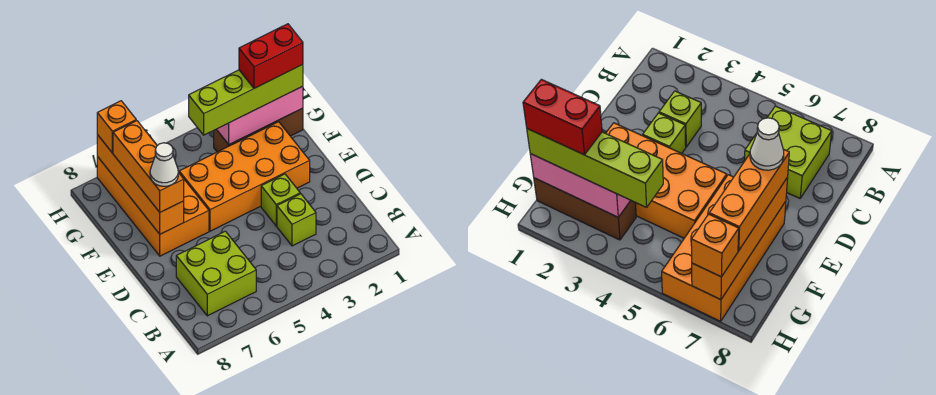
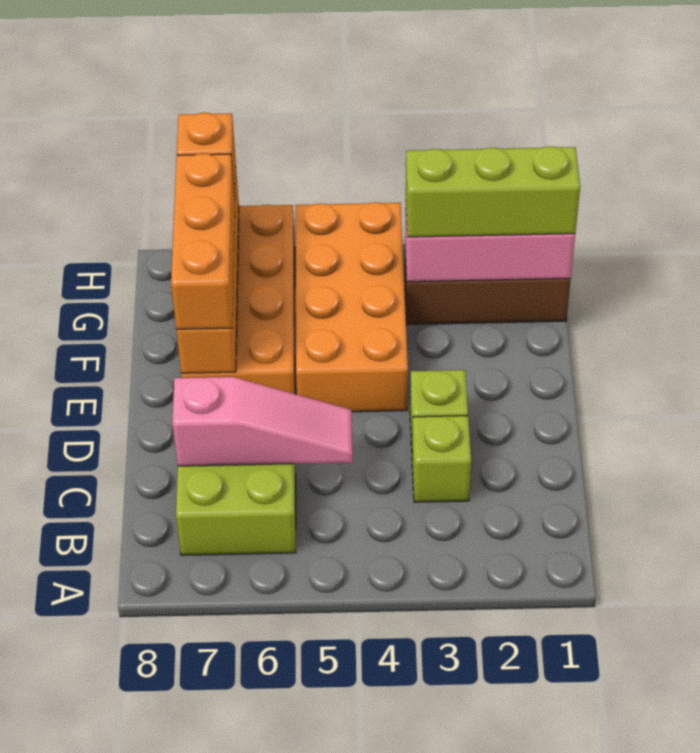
none -> pink slope C5:C7 level 2 top 7
orange brick E2:F5 level 1 -> orange brick E4:H5 level 1
white cone E7 level 4 -> none
lime brick G1:G4 level 3 -> lime brick G1:G3 level 3
red brick G1:G2 level 4 -> none

